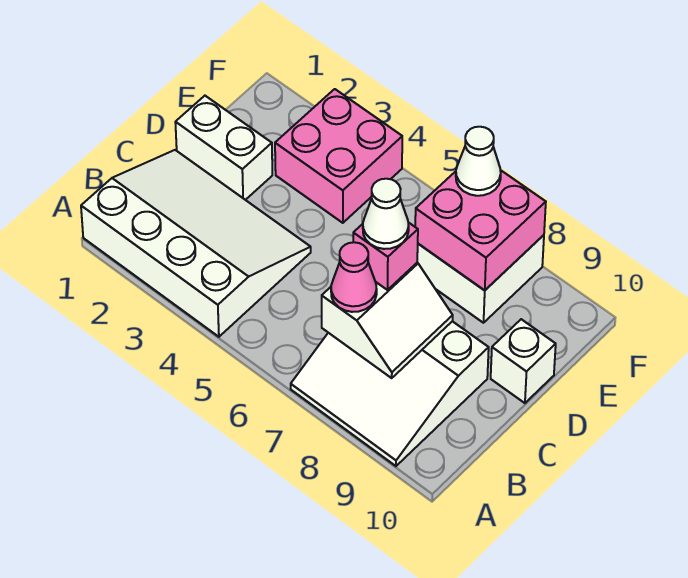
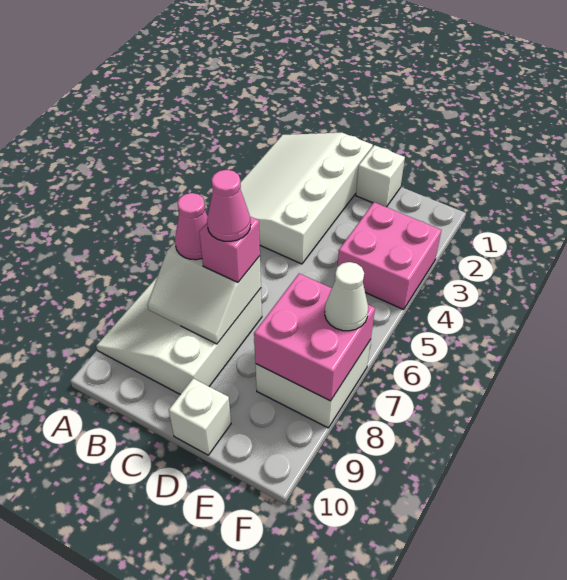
white slope A1:C4 level 1 top A -> white slope A1:C4 level 1 top C
white cone C7 level 4 -> pink cone C7 level 4
white brick D1:D2 level 1 -> white brick D1 level 1

